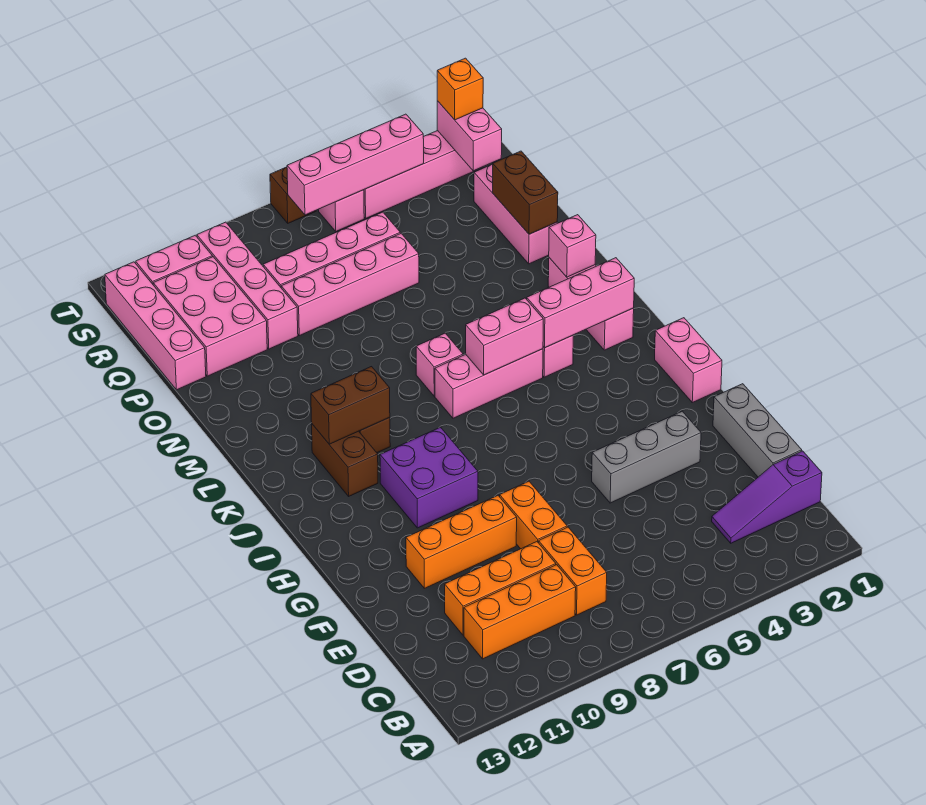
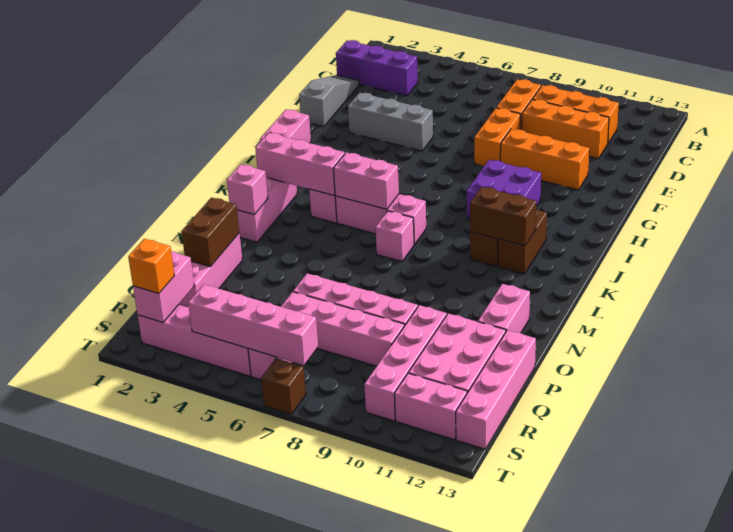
purple slope C1:C3 level 1 top 1 -> purple brick C1:C3 level 1
grey brick D1:F1 level 1 -> grey slope D1:F1 level 1 top F
none -> pink brick N12:O12 level 1

